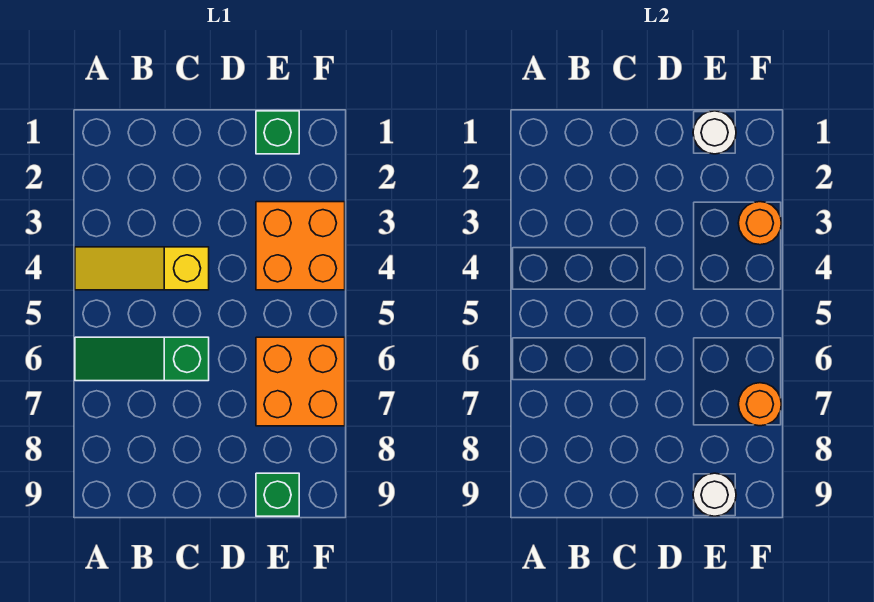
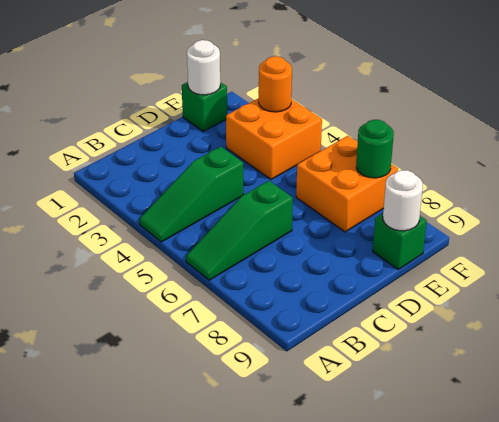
yellow slope A4:C4 level 1 top C -> green slope A4:C4 level 1 top C
orange round brick F7 level 2 -> green round brick F7 level 2

